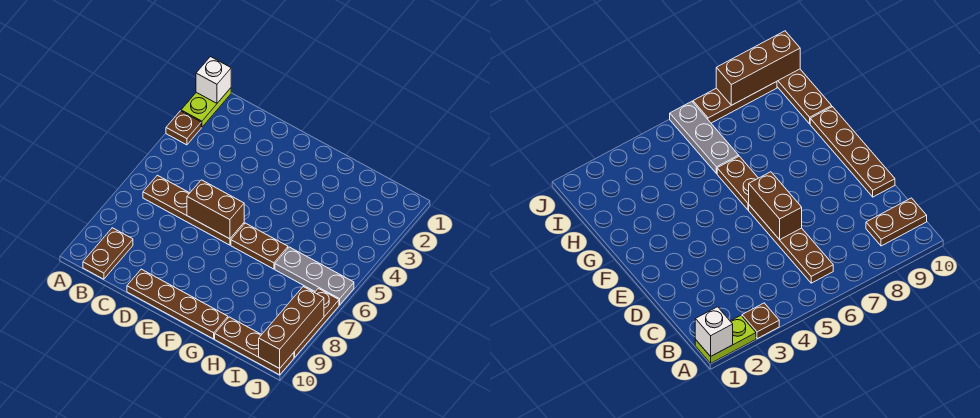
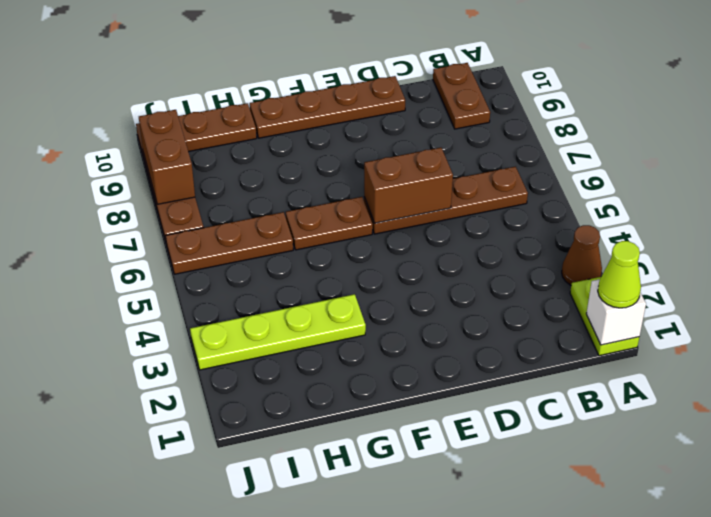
none -> lime cone A1 level 3
brown plate A3 level 1 -> brown cone A3 level 1
none -> lime plate G3:J3 level 1
grey plate H6:J6 level 1 -> brown plate H6:J6 level 1
brown brick J8:J10 level 2 -> brown brick J8:J9 level 2

